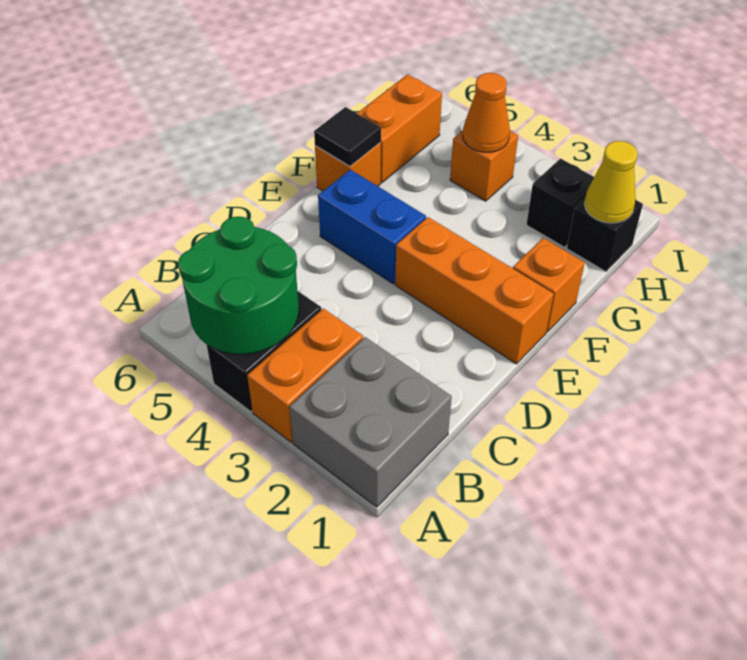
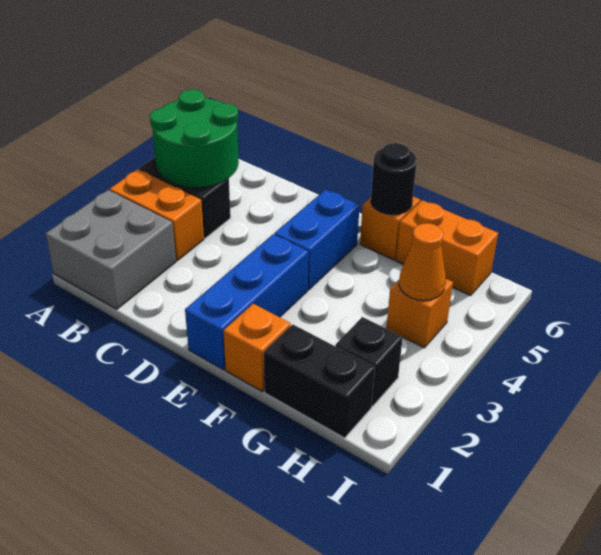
orange brick E1:E3 level 1 -> blue brick E1:E3 level 1
black tile F6 level 2 -> black round brick F6 level 2
black brick H1 level 1 -> black brick G1:H1 level 1
yellow cone H1 level 2 -> none

